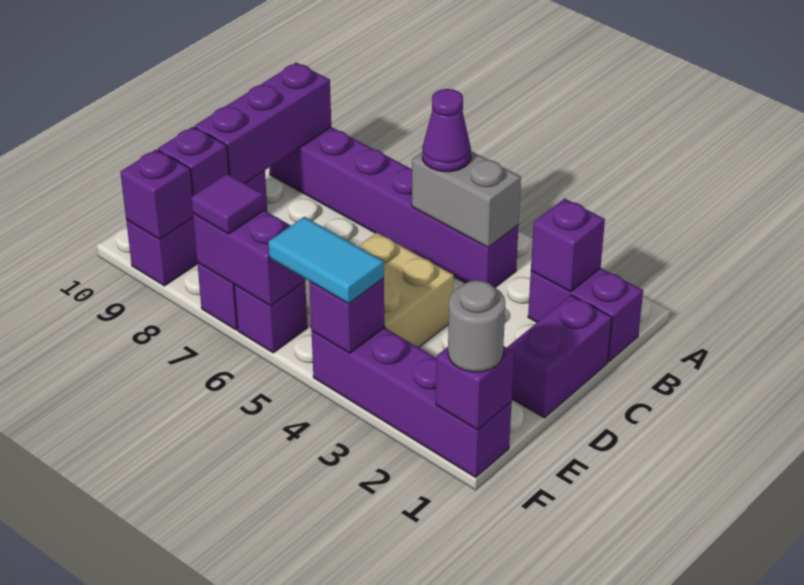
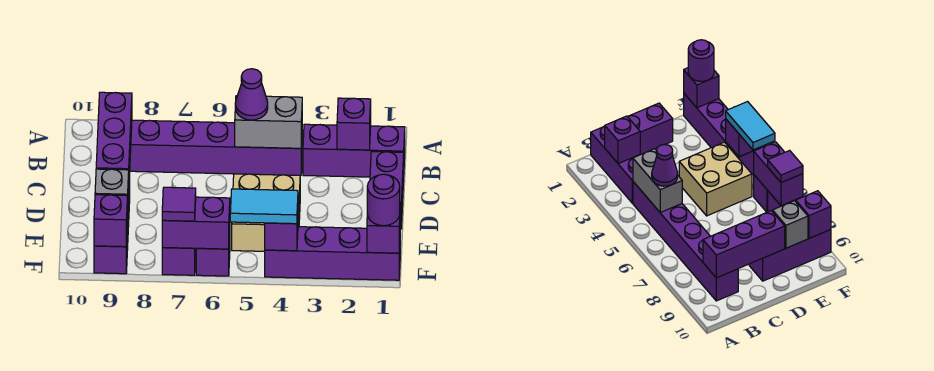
purple brick B1:B2 level 1 -> purple brick B1:B3 level 1
purple brick E9 level 2 -> grey brick E9 level 2
grey round brick F1 level 3 -> purple round brick F1 level 3

